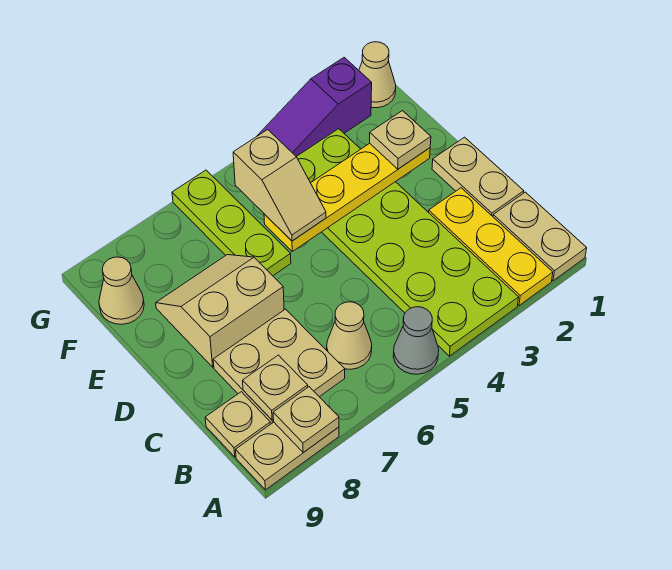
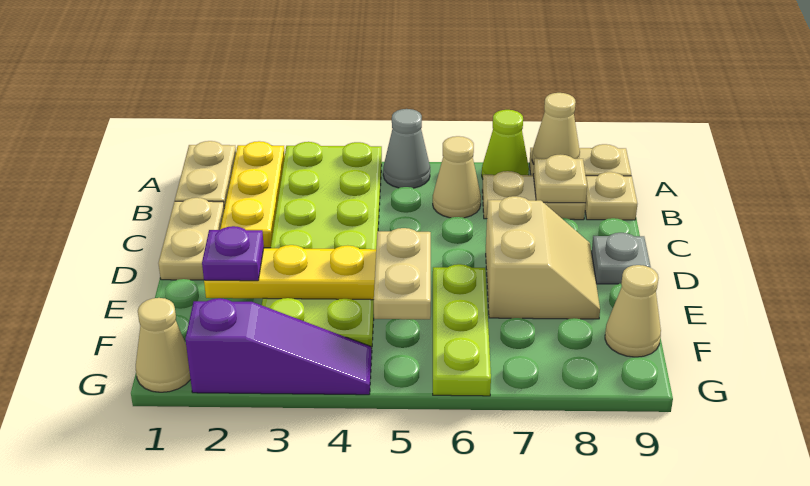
none -> lime cone A7 level 1
tan plate A8 level 2 -> tan cone A8 level 2
tan plate B7:C8 level 1 -> tan plate B7:B8 level 1
tan slope D7:E8 level 1 top D -> tan slope D7:E8 level 1 top 7
none -> grey plate D9 level 1
tan plate E2 level 3 -> purple plate E2 level 3
tan slope E5:F5 level 3 top F -> tan plate E5:F5 level 3

